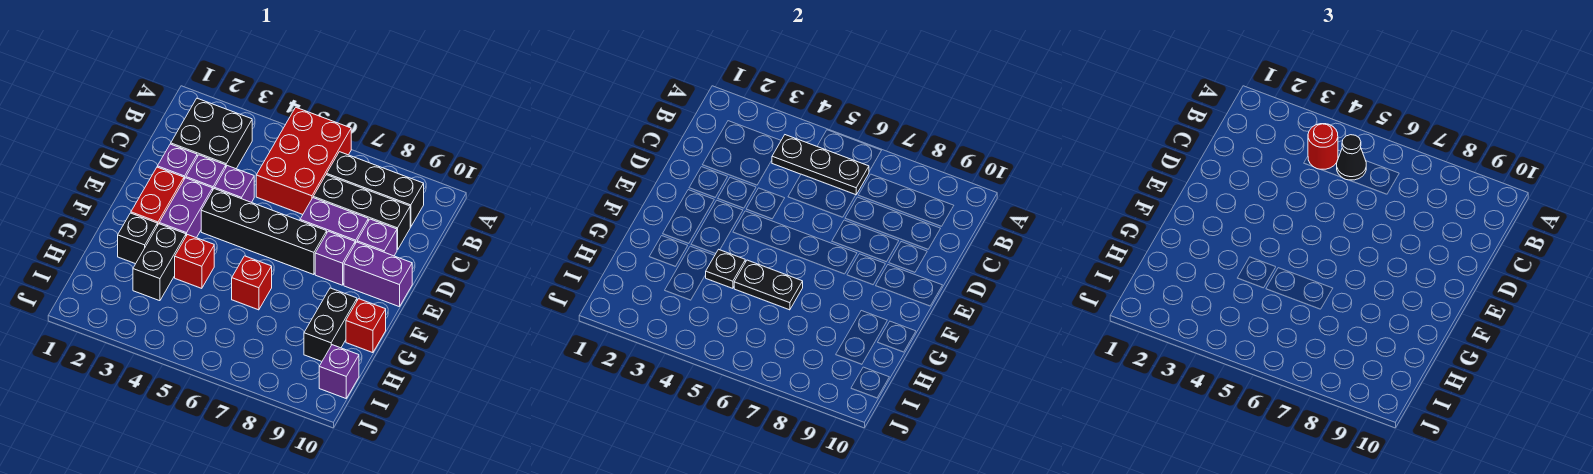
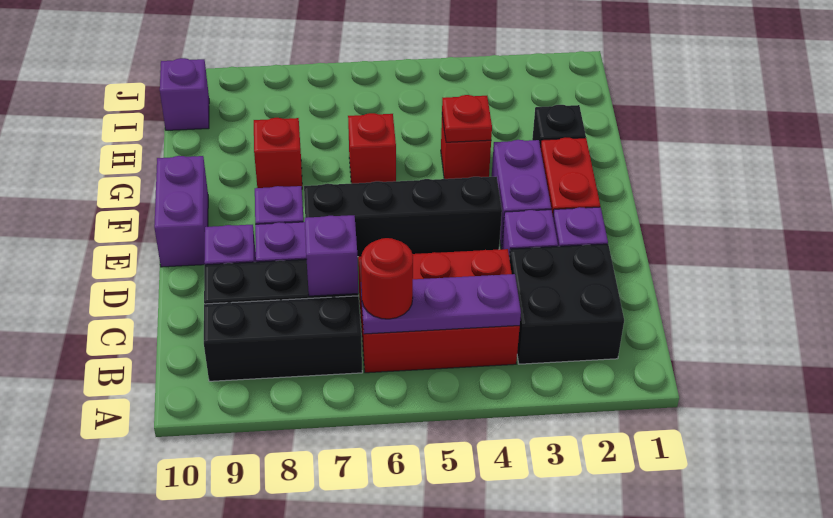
red brick A5:C6 level 1 -> red brick B4:C6 level 1
black plate B4:B6 level 2 -> purple plate B4:B6 level 2
red round brick B4 level 3 -> red round brick B6 level 3
black cone B5 level 3 -> none
purple brick D4 level 1 -> purple brick C7 level 2
purple brick E9:E10 level 1 -> purple brick E10:F10 level 1
black brick G3:H3 level 1 -> none
black plate G4 level 2 -> red plate G4 level 2
black plate G5:G6 level 2 -> none
black brick G9:H9 level 1 -> none
red brick G10 level 1 -> red brick G8 level 1

